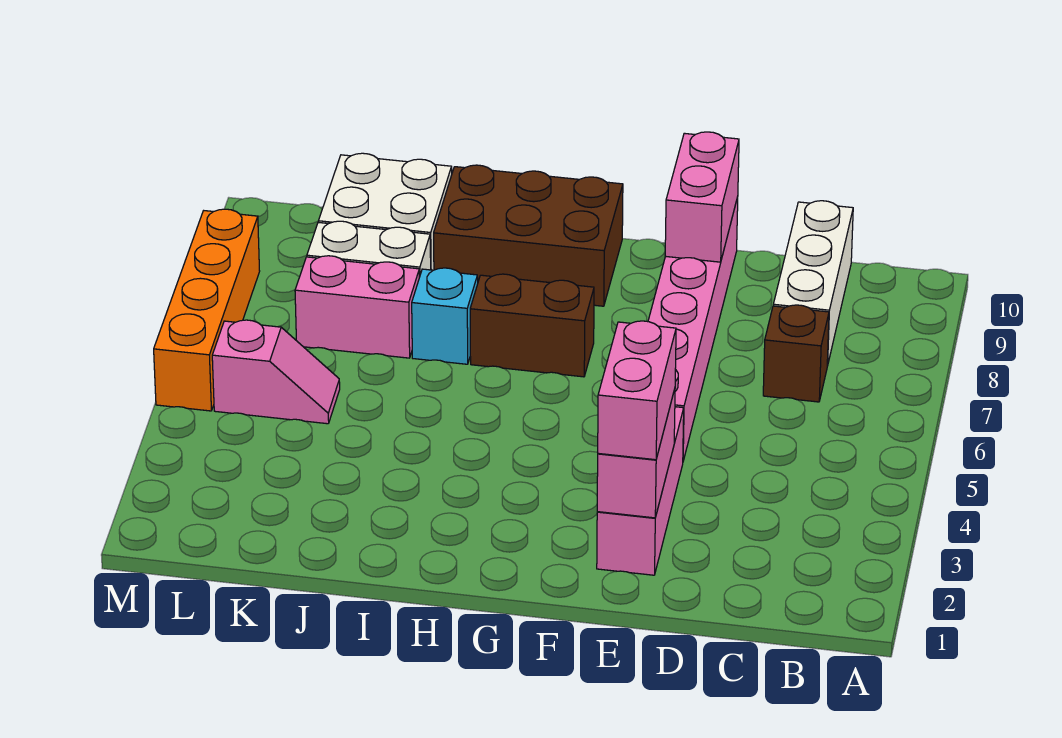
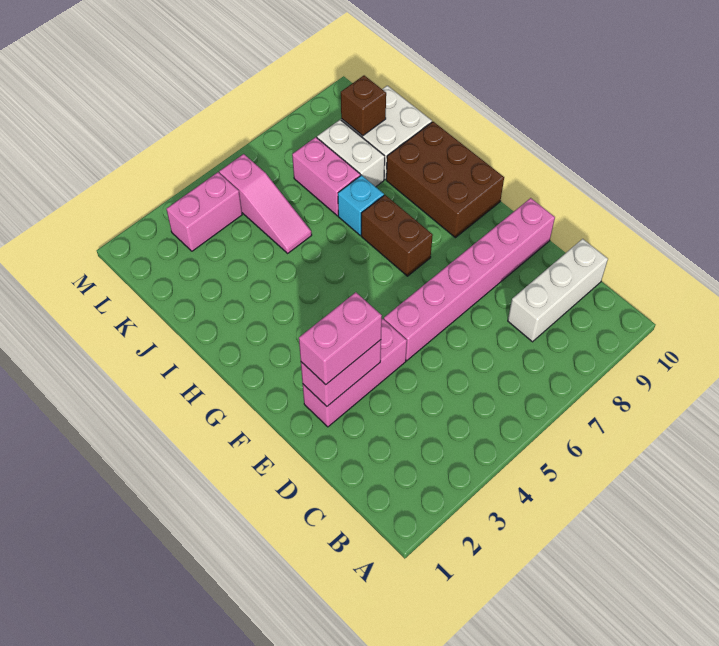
brown brick C7 level 1 -> brown brick K9 level 2
pink brick E9:E10 level 2 -> pink brick L3:L4 level 1
pink slope K5:L5 level 1 top L -> pink slope J5:L5 level 1 top L
orange brick M5:M8 level 1 -> none

